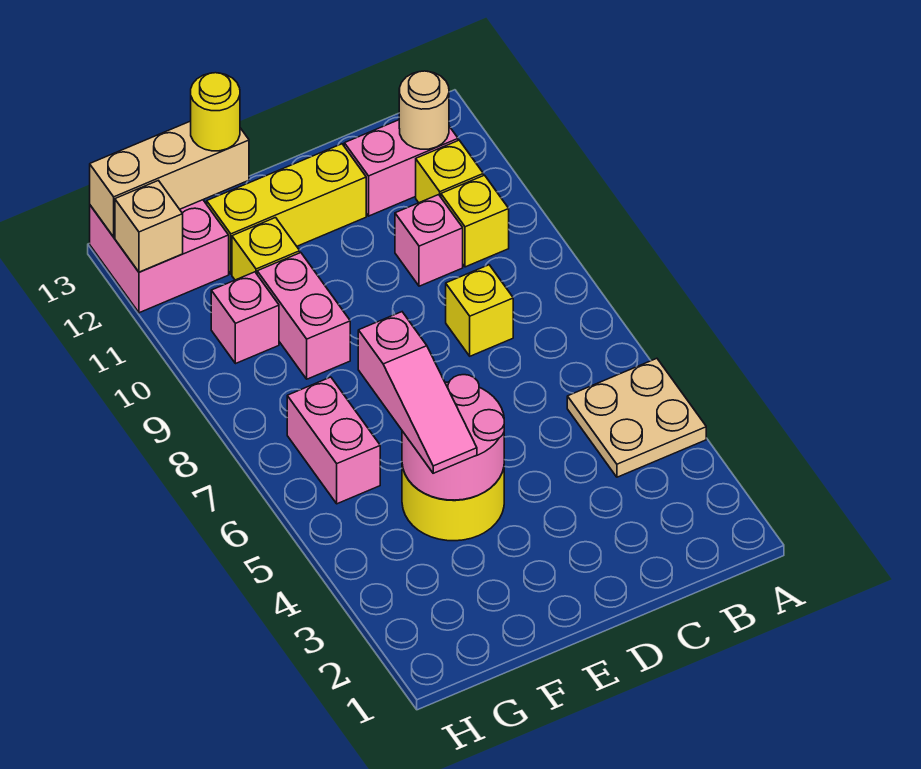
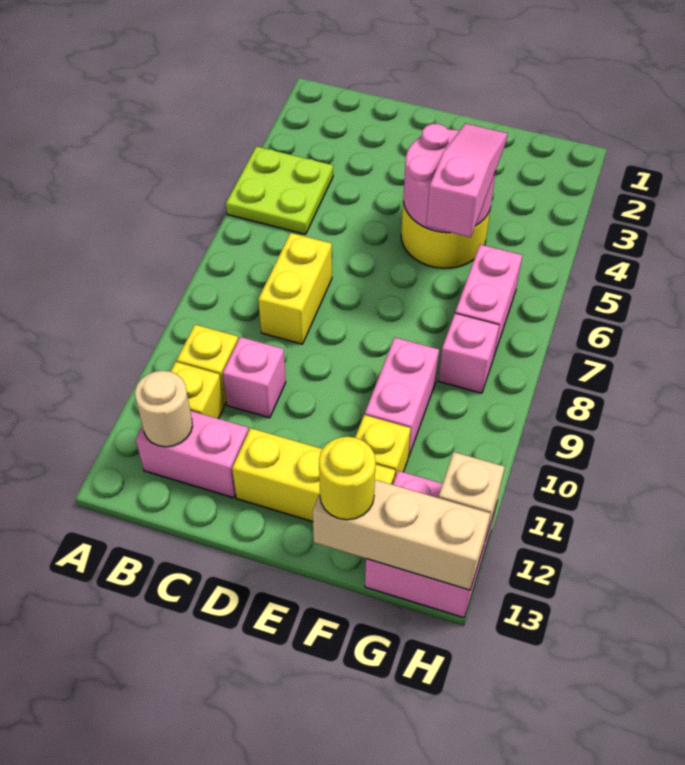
tan plate A4:B5 level 1 -> lime plate A4:B5 level 1
yellow brick C8 level 1 -> yellow brick C7:C8 level 1
pink brick G10 level 1 -> pink brick G8 level 1

